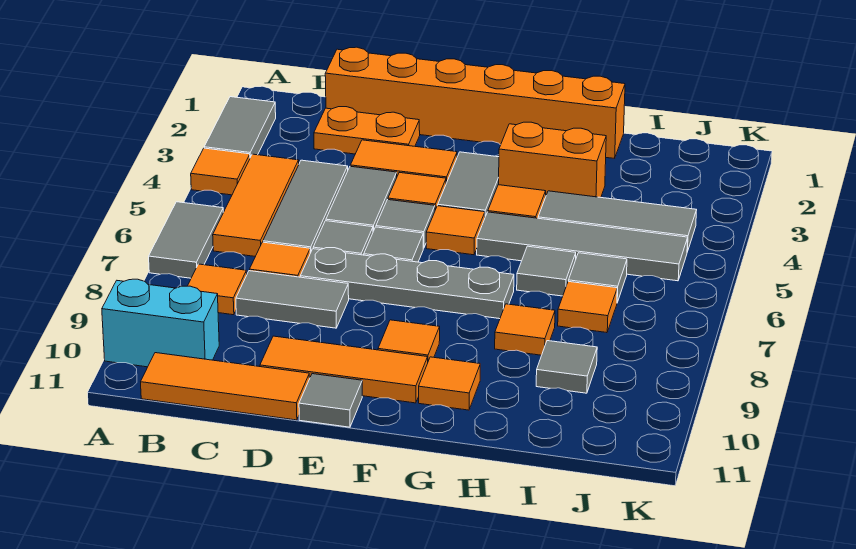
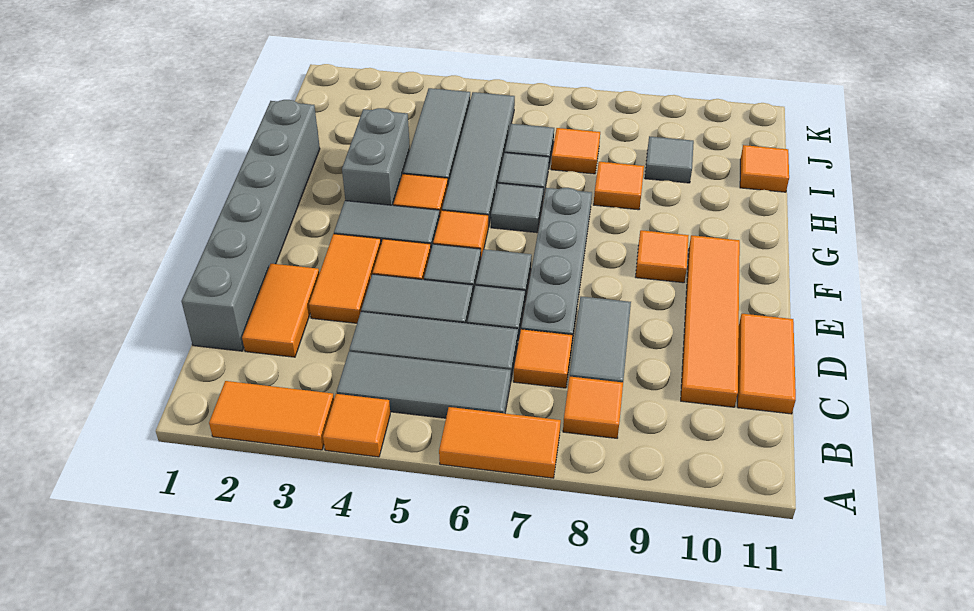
grey tile A2:A3 level 1 -> orange tile A2:A3 level 1
grey tile A6:A7 level 1 -> orange tile A6:A7 level 1
cyan brick A10:B10 level 1 -> none
orange tile B4:B6 level 1 -> grey tile B4:B6 level 1
orange tile B11:D11 level 1 -> orange tile C11:D11 level 1
orange brick C1:H1 level 1 -> grey brick C1:H1 level 1
orange plate C2:D2 level 1 -> orange tile C2:D2 level 1
orange tile D10:F10 level 1 -> orange tile C10:F10 level 1
grey tile E11 level 1 -> grey tile G6 level 1
orange brick G3:H3 level 1 -> grey brick G3:H3 level 1
orange tile G10 level 1 -> orange tile I11 level 1

